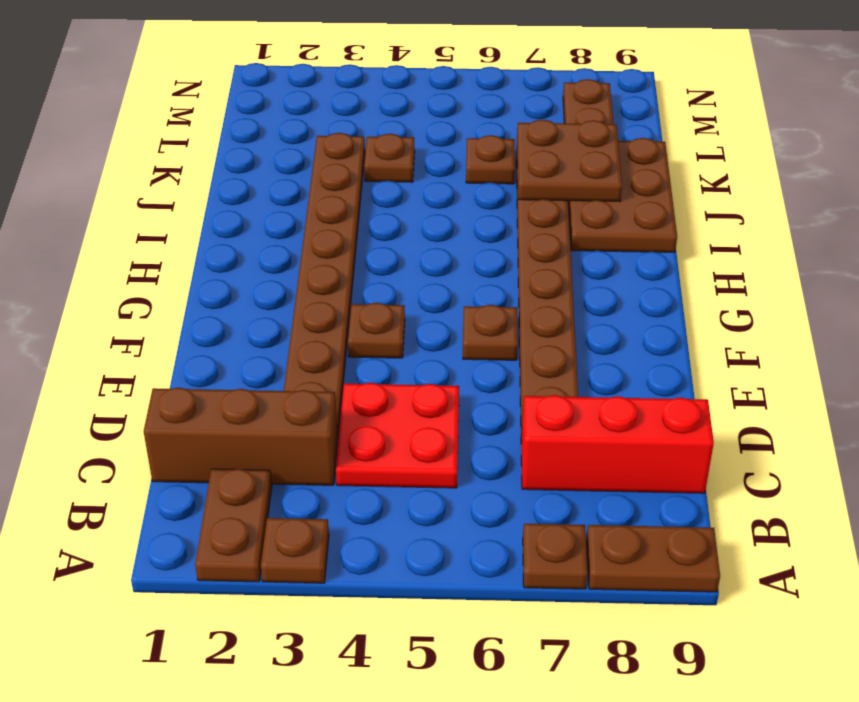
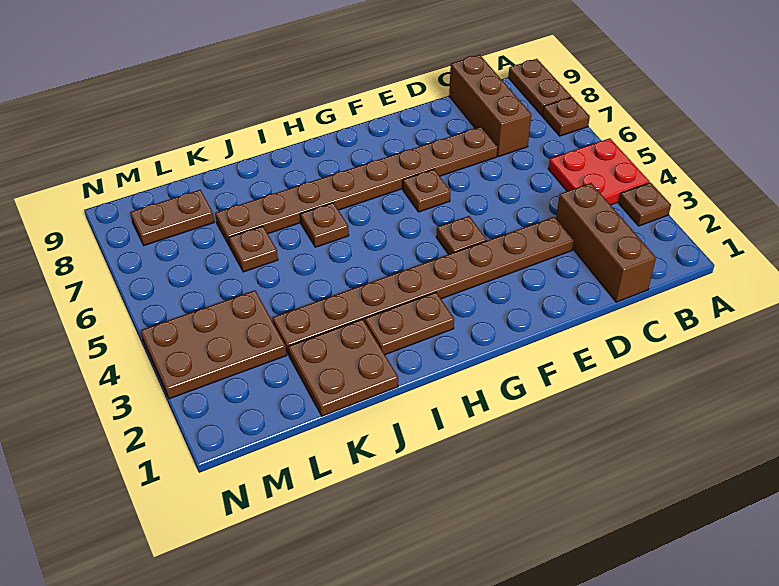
brown plate A2:B2 level 1 -> brown plate H2:I2 level 1
red plate C4:D5 level 1 -> red plate A4:B5 level 1
red brick C7:C9 level 1 -> brown brick C7:C9 level 1
brown plate I8:K9 level 1 -> brown plate L3:N4 level 1
brown plate J7:K8 level 2 -> brown plate J1:K2 level 1
brown plate K4 level 1 -> brown plate I6 level 1

